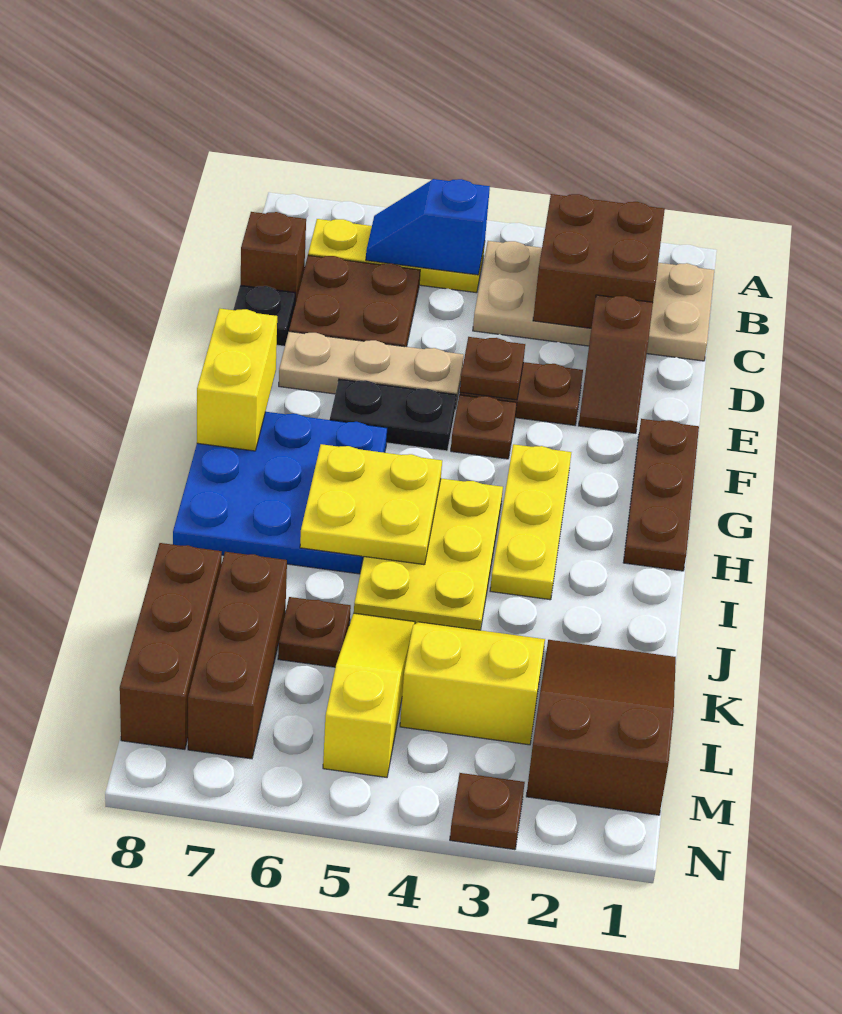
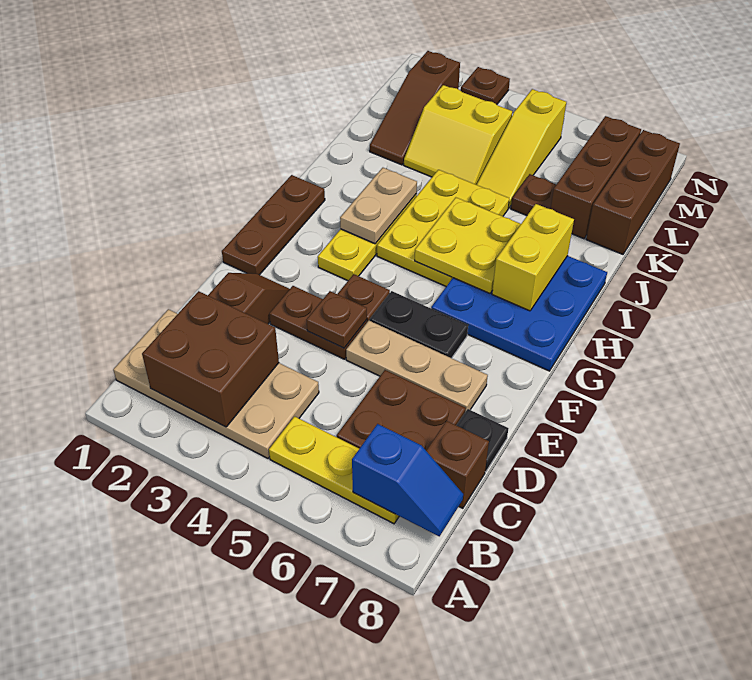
blue slope B5:B6 level 2 top 5 -> blue slope B7:B8 level 2 top 7
yellow brick F8:G8 level 2 -> yellow brick H7:I7 level 2
none -> tan plate H3:I3 level 2
brown slope K1:M2 level 1 top M -> brown slope K2:M2 level 1 top M

